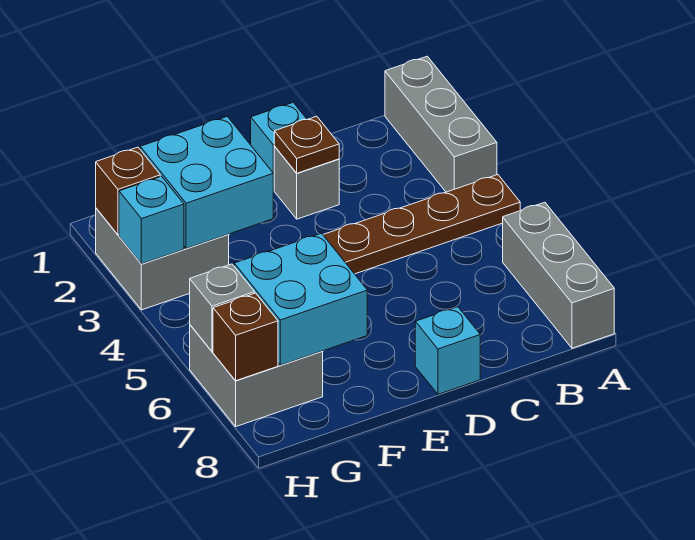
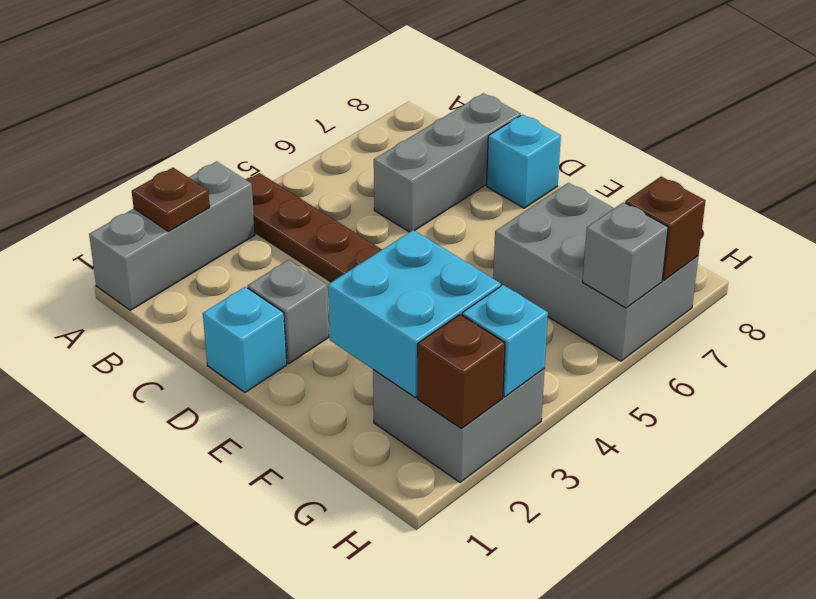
grey brick A6:A8 level 1 -> grey brick C6:C8 level 1
brown plate D2 level 2 -> brown plate A2 level 2
cyan brick F6:G7 level 2 -> none
grey brick G6:H7 level 1 -> grey brick F6:H7 level 1

